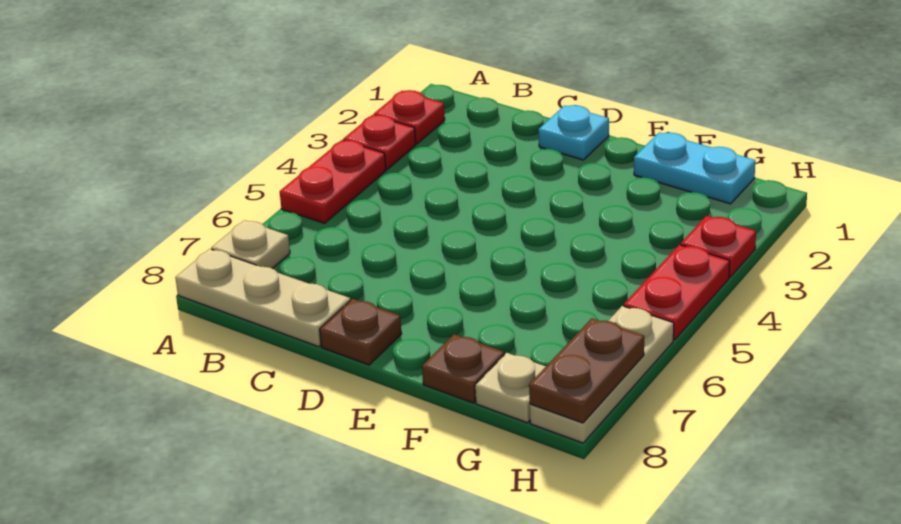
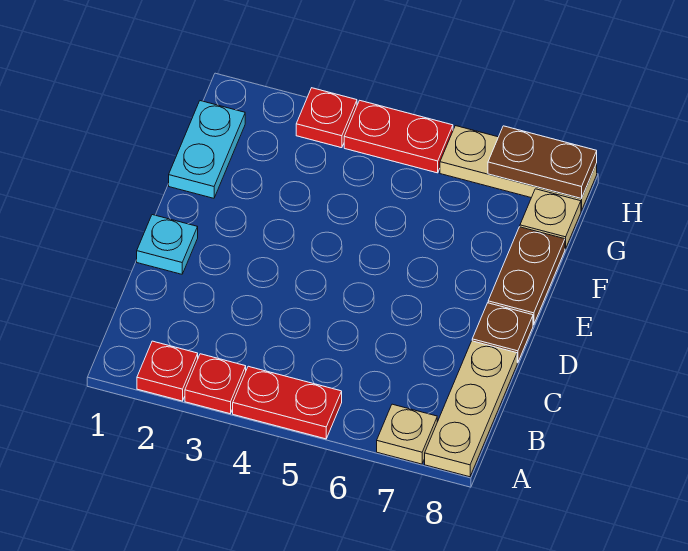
brown plate F8 level 1 -> brown plate E8:F8 level 1

